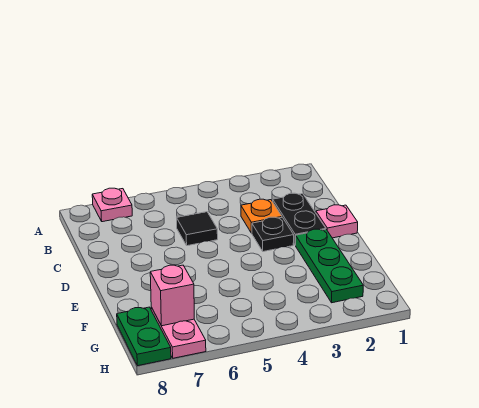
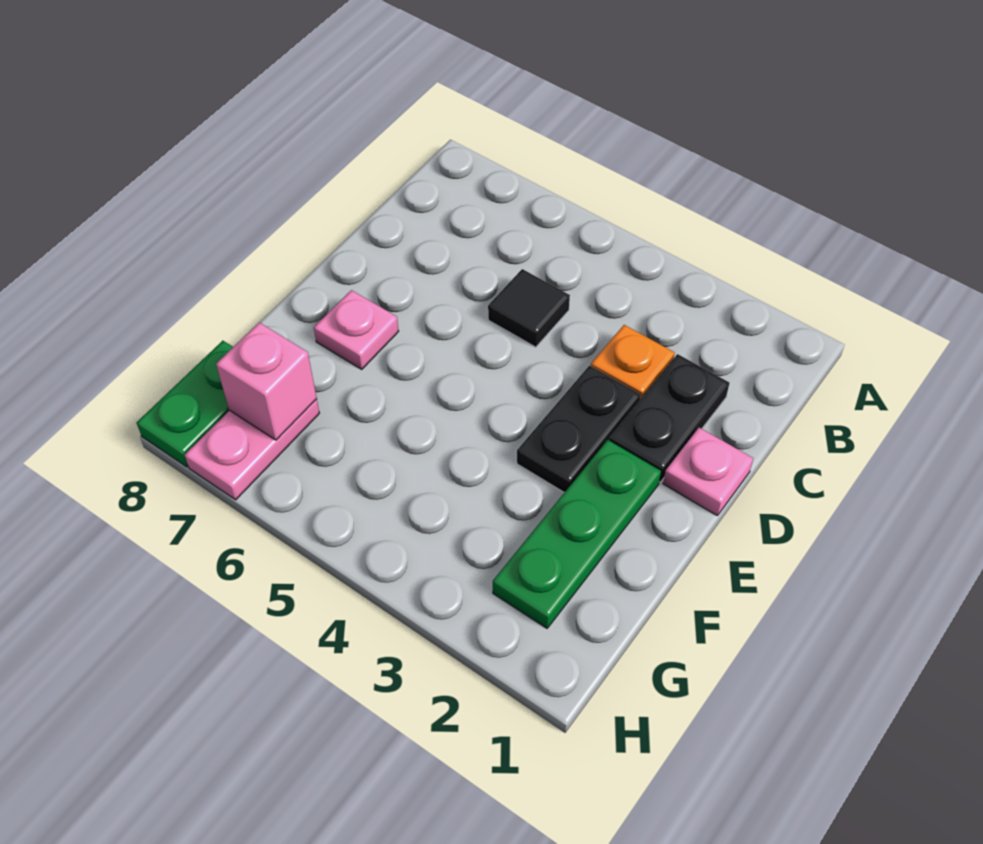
pink plate A7 level 1 -> pink plate E7 level 1
black plate D3 level 1 -> black plate D3:E3 level 1

